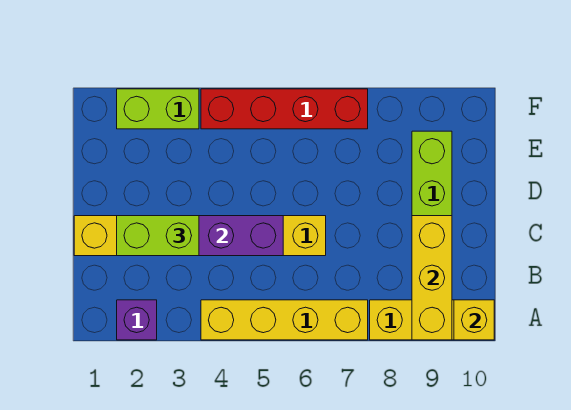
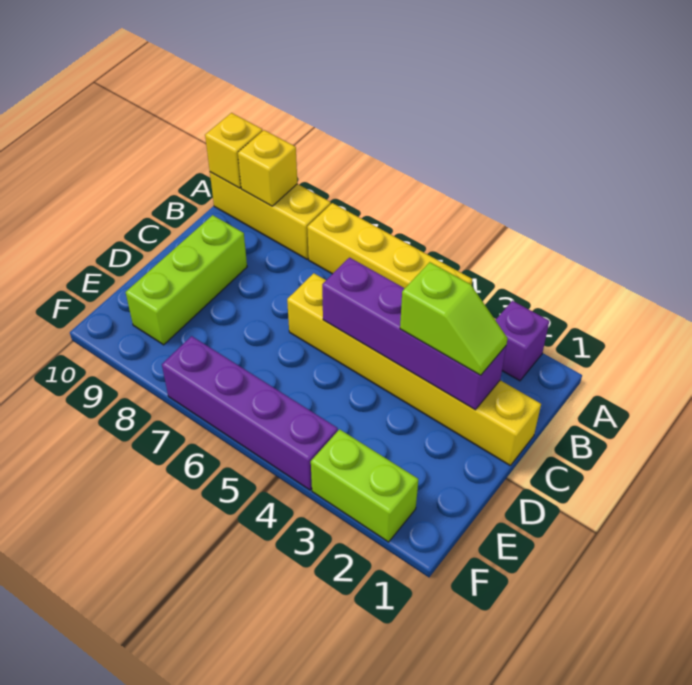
yellow brick A9:C9 level 2 -> yellow brick A9 level 2
lime brick C2:C3 level 3 -> lime slope C2:C3 level 3 top 3
red brick F4:F7 level 1 -> purple brick F4:F7 level 1

